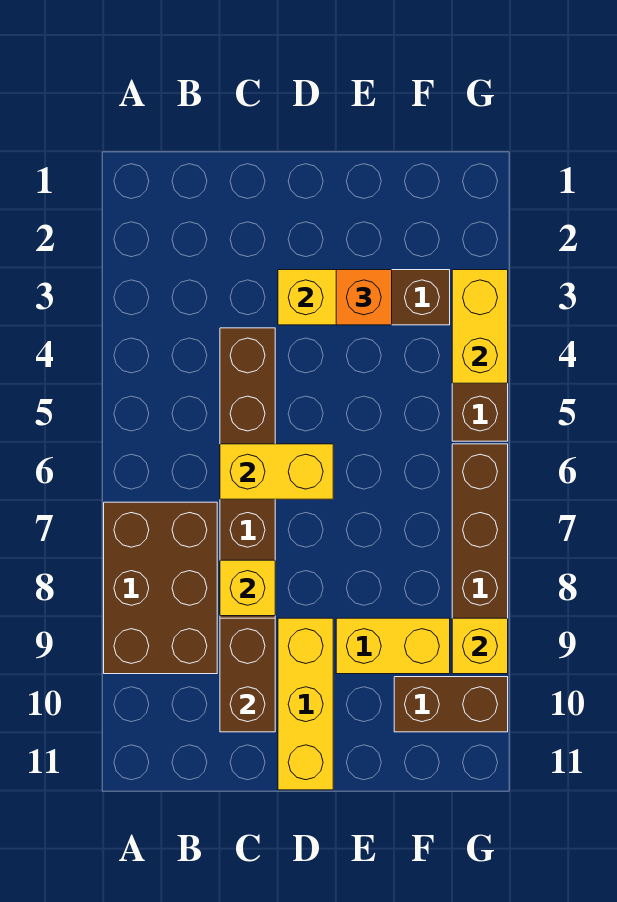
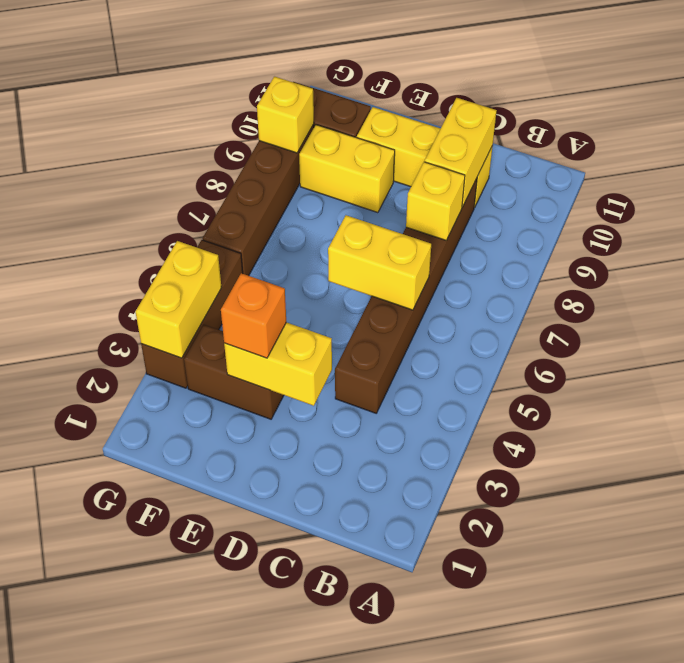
brown brick A7:B9 level 1 -> none
brown brick C9:C10 level 2 -> yellow brick C9:C10 level 2
yellow brick D9:D11 level 1 -> yellow brick C10:E10 level 1

